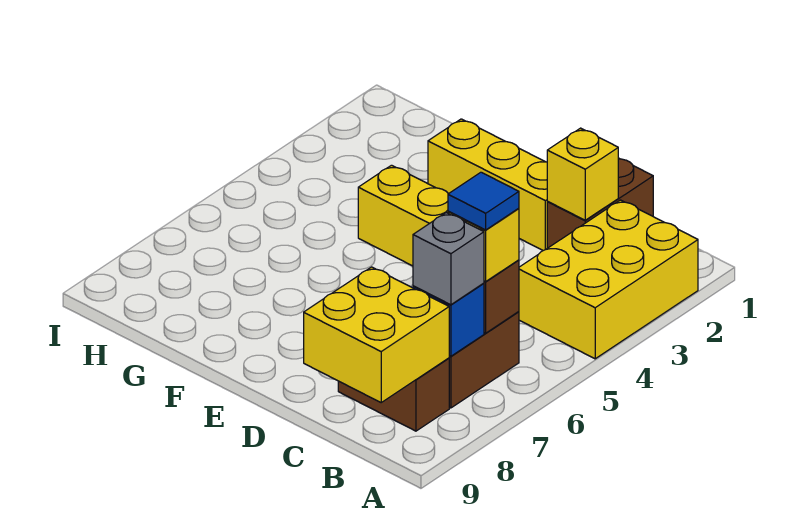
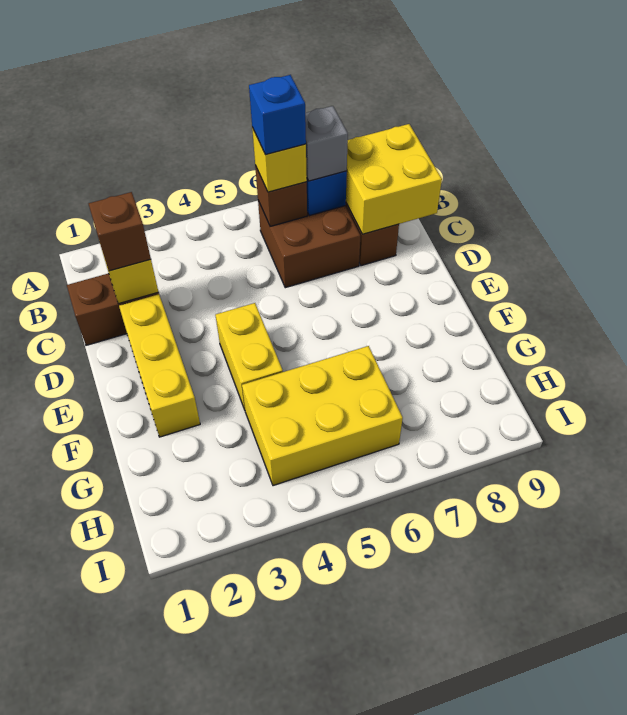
yellow brick A2:B4 level 1 -> yellow brick G4:H6 level 1
blue tile B6 level 4 -> blue brick B6 level 4
none -> brown brick C2 level 3

